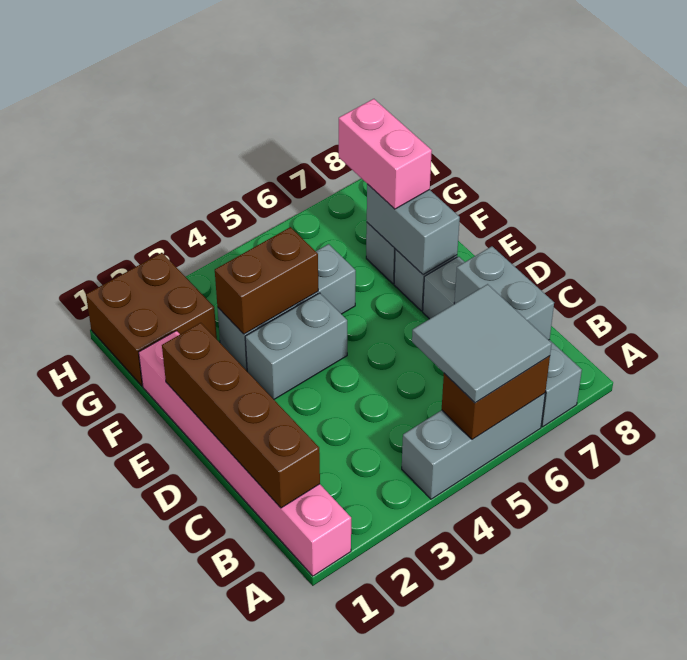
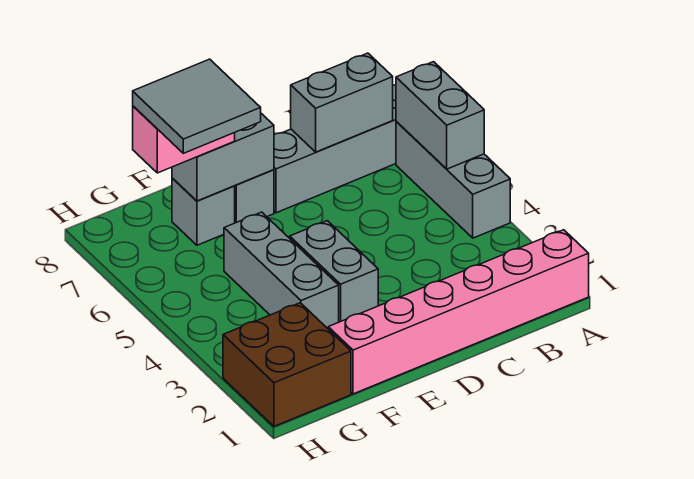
brown brick A5:A6 level 2 -> grey brick A5:A6 level 2
grey tile A5:B6 level 3 -> grey tile F6:G7 level 4
brown brick B1:E1 level 2 -> none
brown brick F3:F4 level 2 -> none

